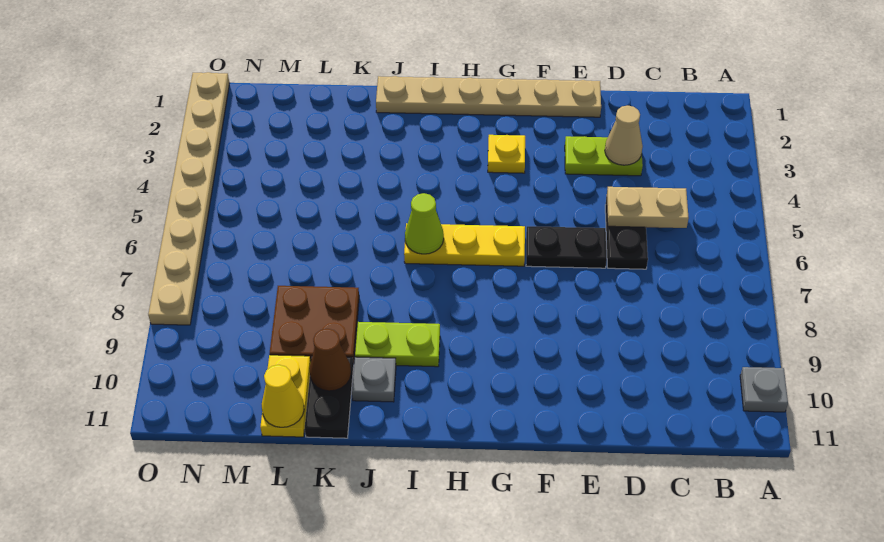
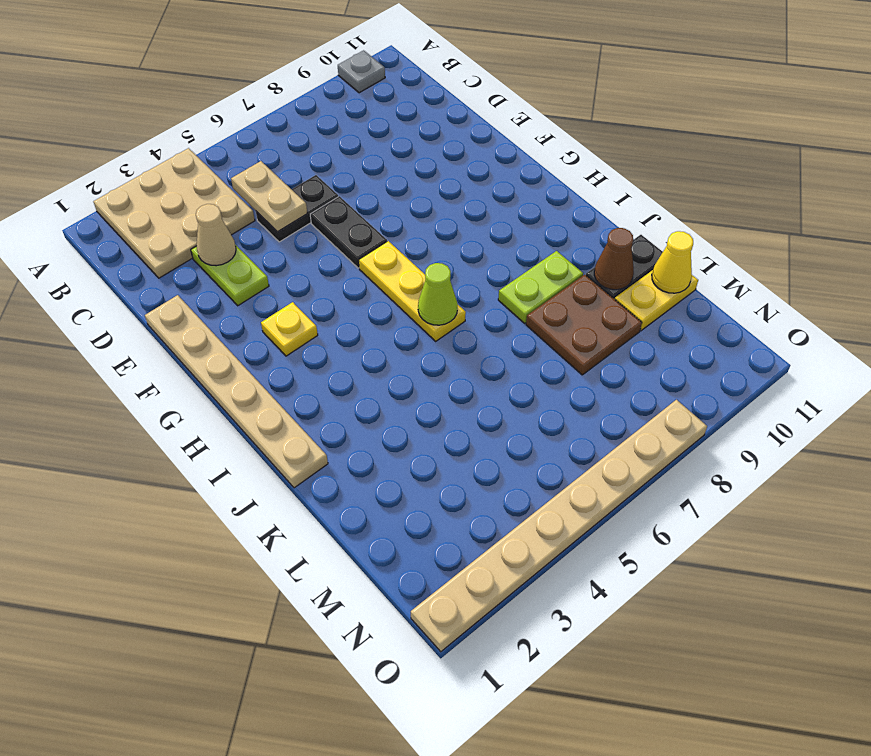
none -> tan plate A2:C4 level 1
lime plate I9:J9 level 1 -> lime plate J8:J9 level 1
grey plate J10 level 1 -> none

